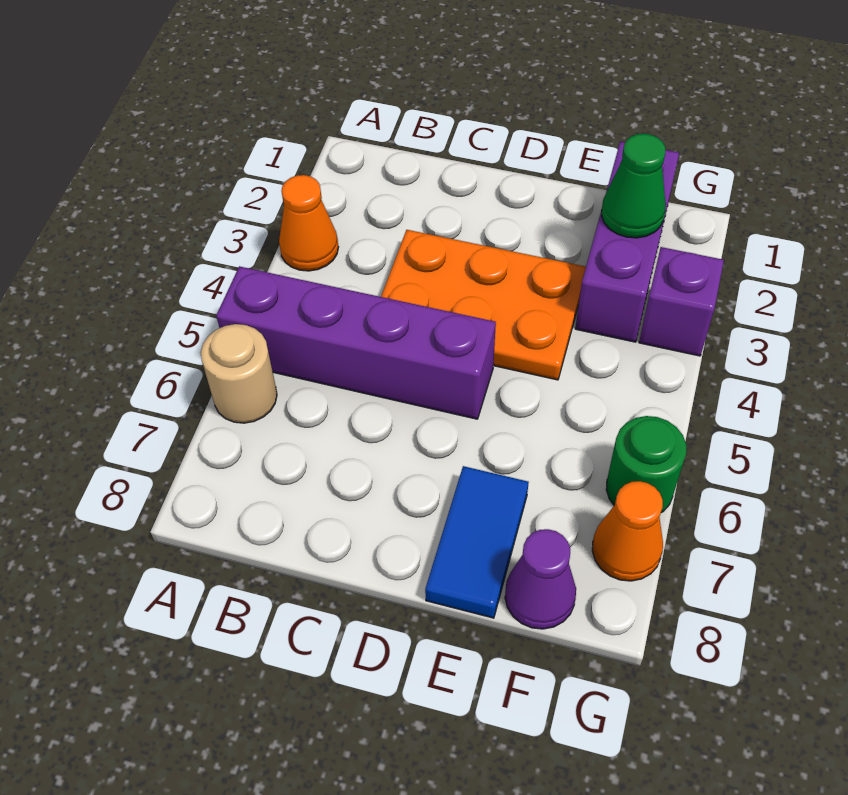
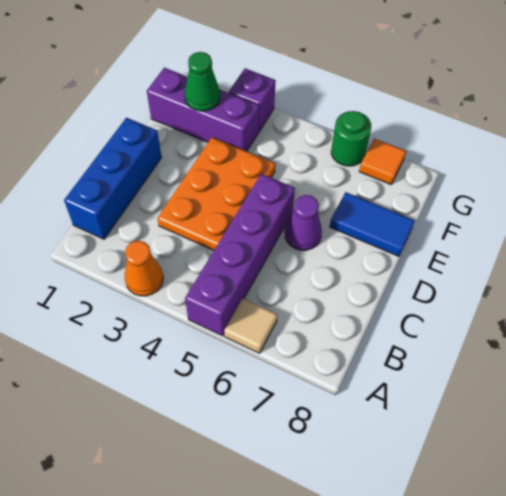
tan round brick A6 level 1 -> tan tile A6 level 1
none -> blue brick B1:D1 level 1
purple cone F8 level 1 -> purple cone D6 level 1
orange cone G7 level 1 -> orange tile G7 level 1

